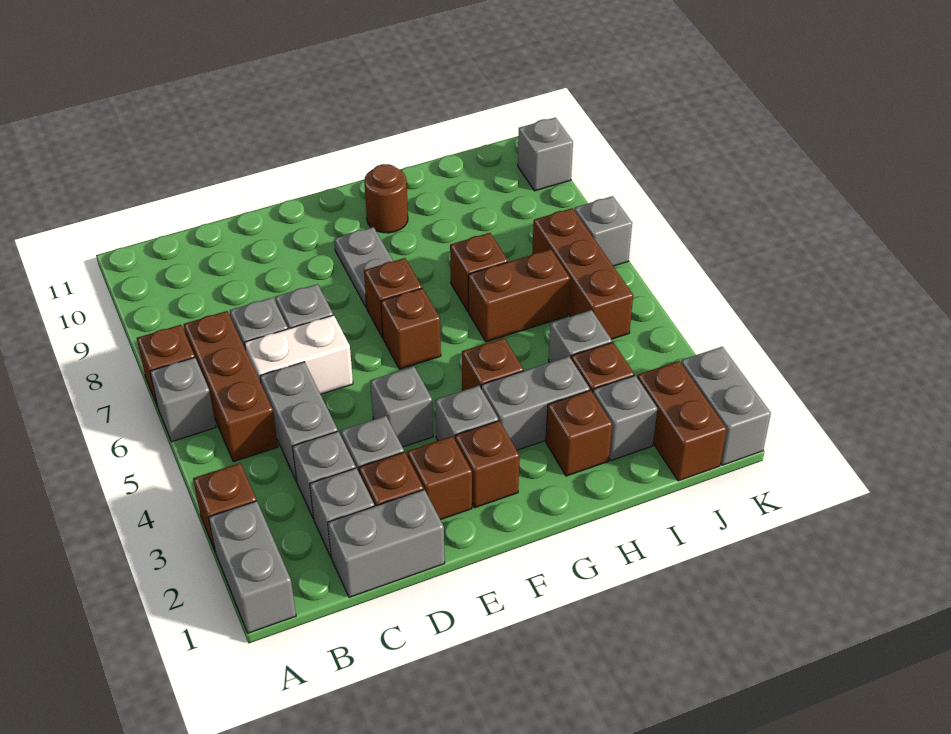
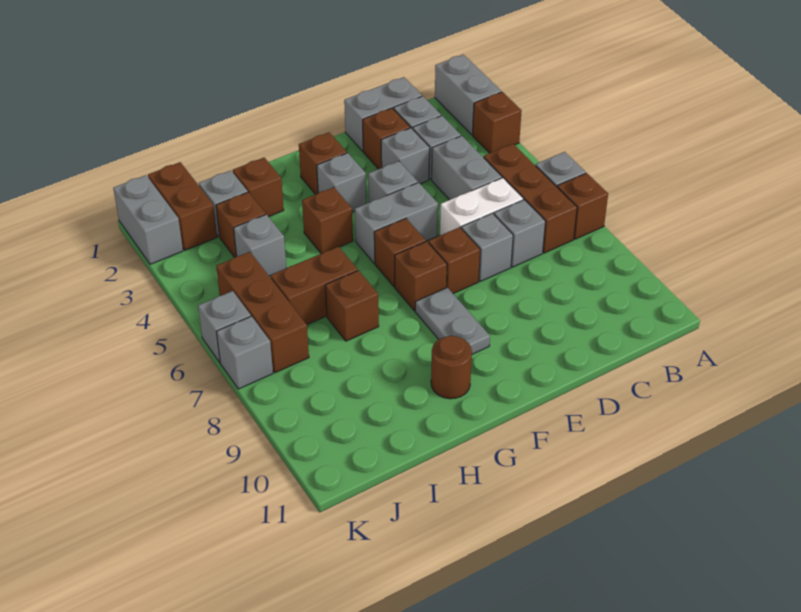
brown brick E2 level 1 -> brown brick E7 level 1
grey brick G3:H3 level 1 -> grey brick E5:F5 level 1
grey brick K10 level 1 -> grey brick K6 level 1

